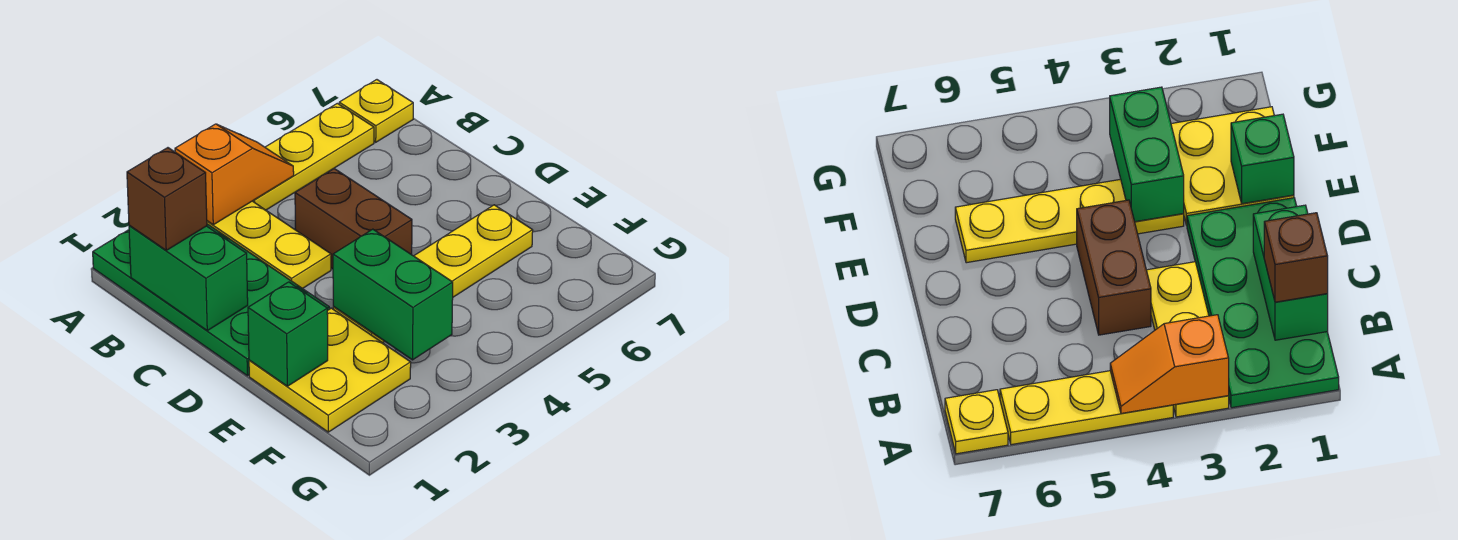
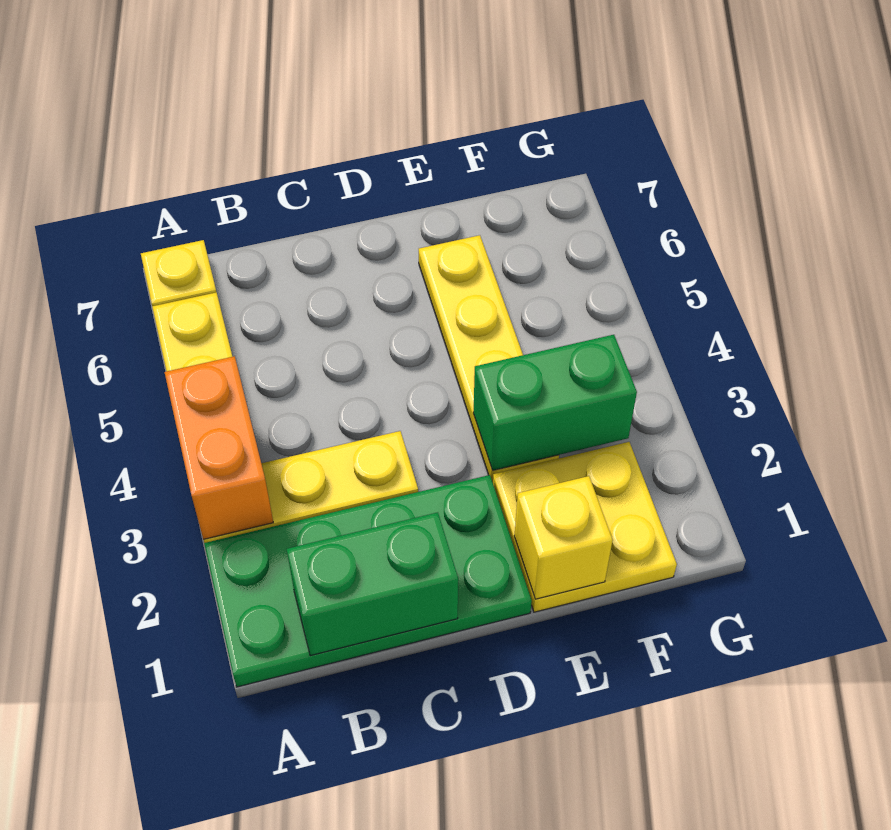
orange slope A3:A4 level 2 top 3 -> orange brick A3:A4 level 2
brown brick B1 level 3 -> none
brown brick C4:D4 level 1 -> none
green brick E1 level 2 -> yellow brick E1 level 2

